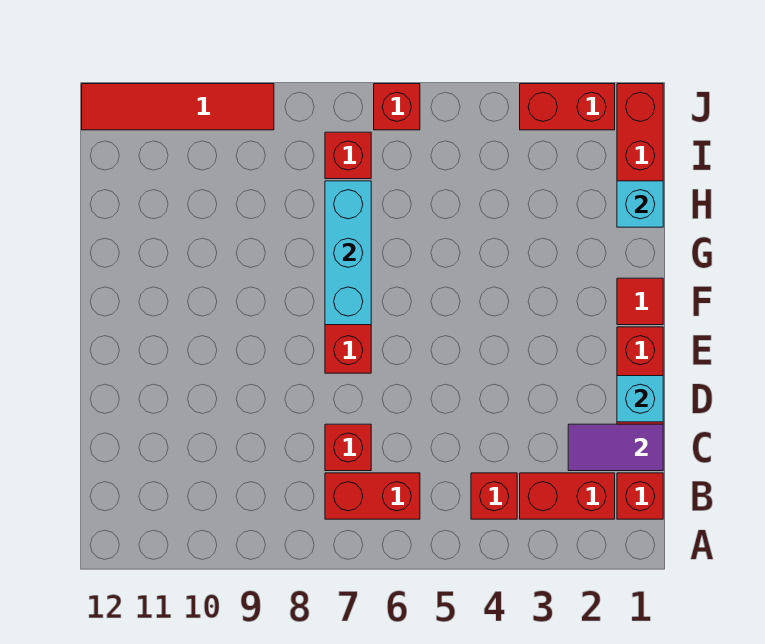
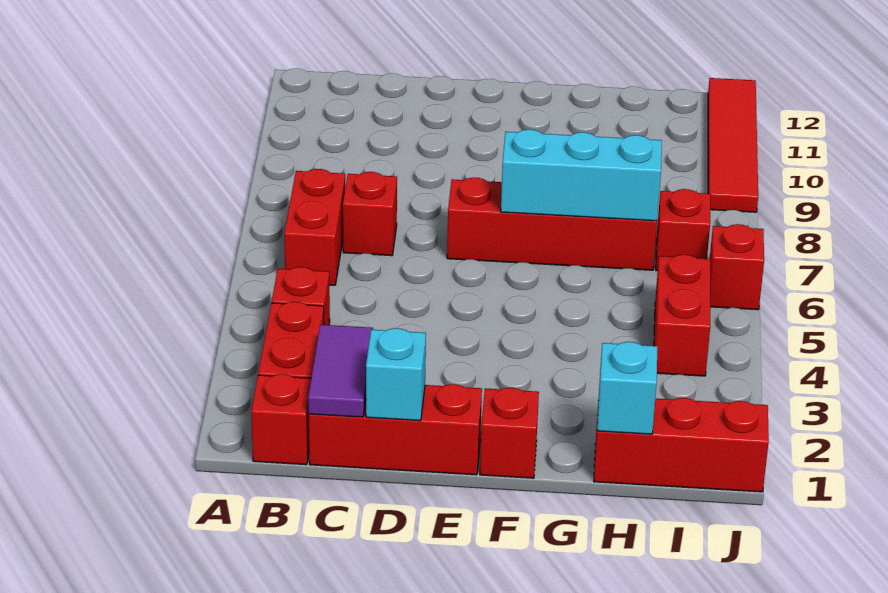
red tile F1 level 1 -> red brick F1 level 1
red brick J2:J3 level 1 -> red brick I4:I5 level 1

